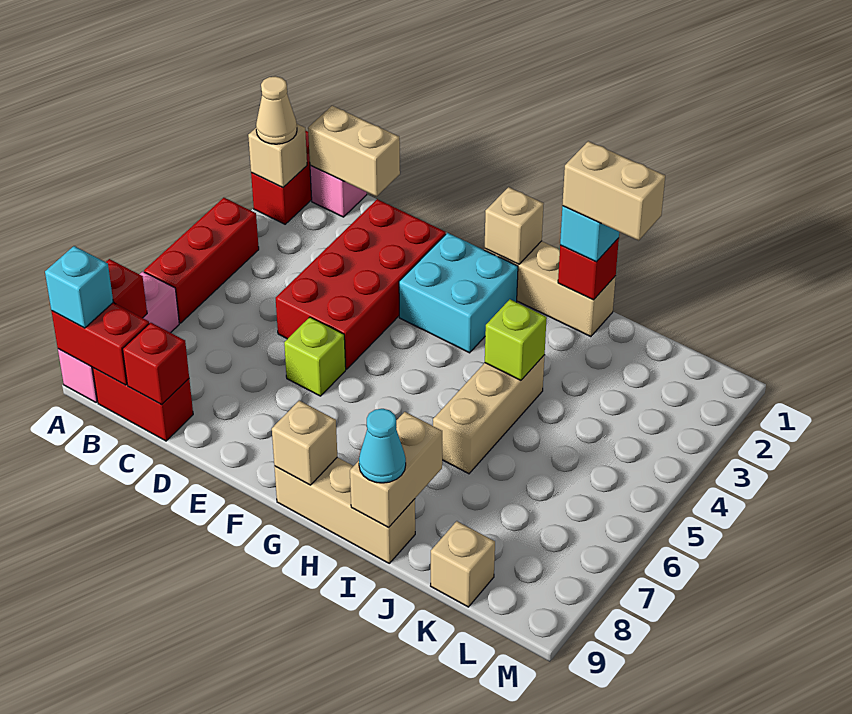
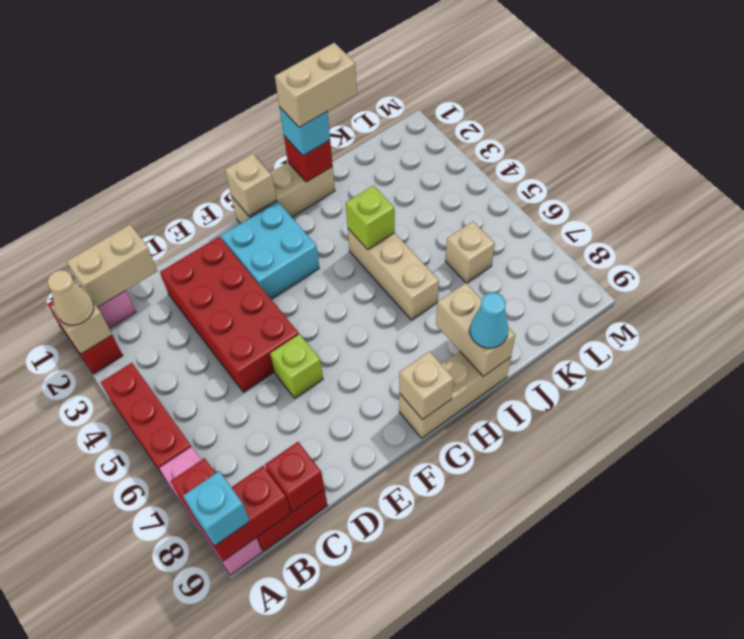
tan brick K9 level 1 -> tan brick K6 level 1

